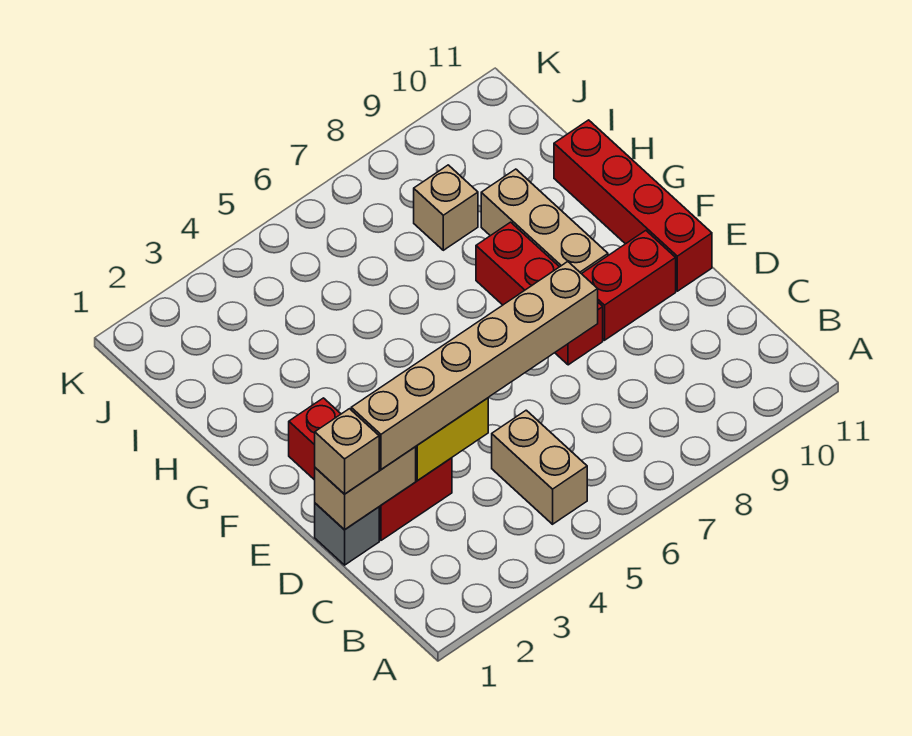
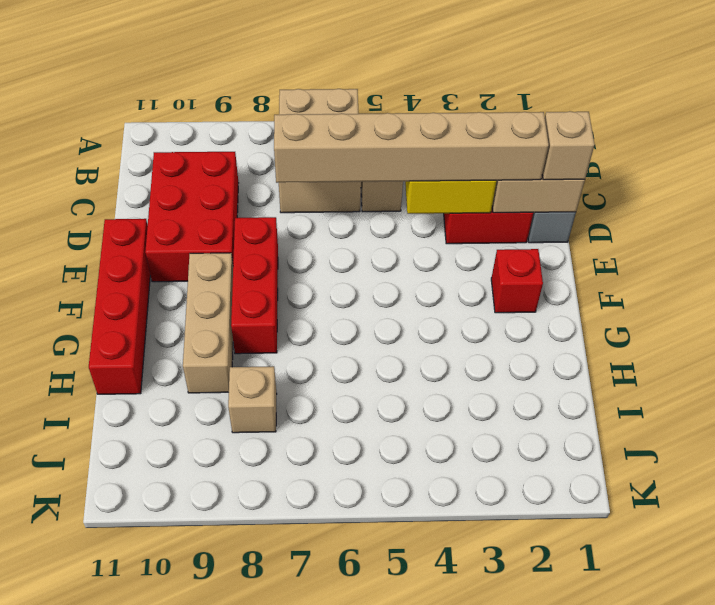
none -> tan brick A6:C7 level 1
red brick E9:E10 level 1 -> red brick C9:E10 level 1

